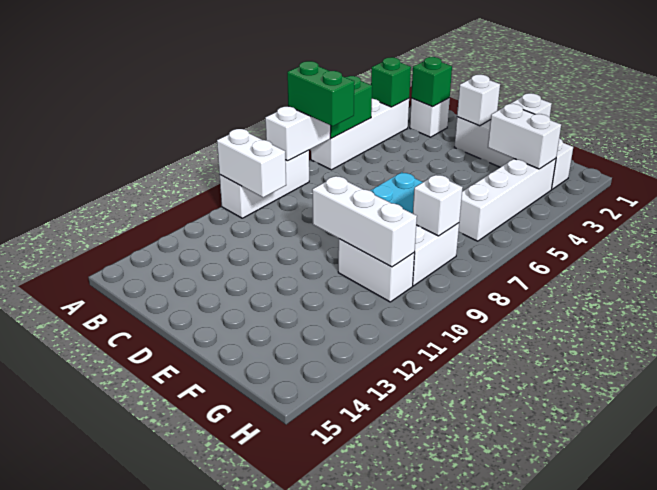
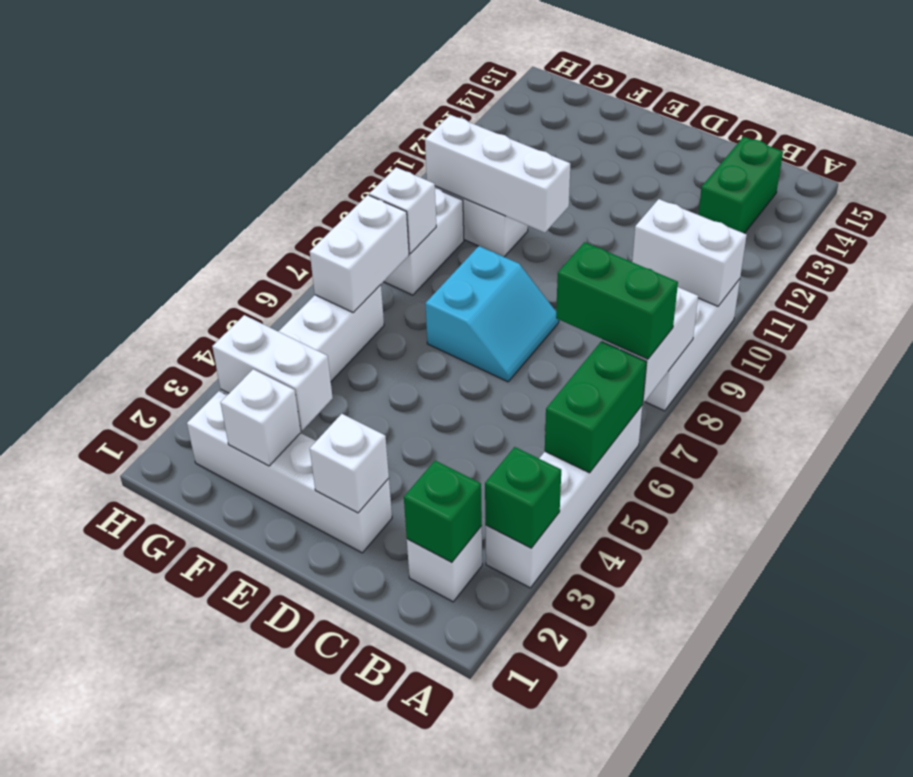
none -> green brick B13:B14 level 1
none -> white brick G6:G7 level 2

